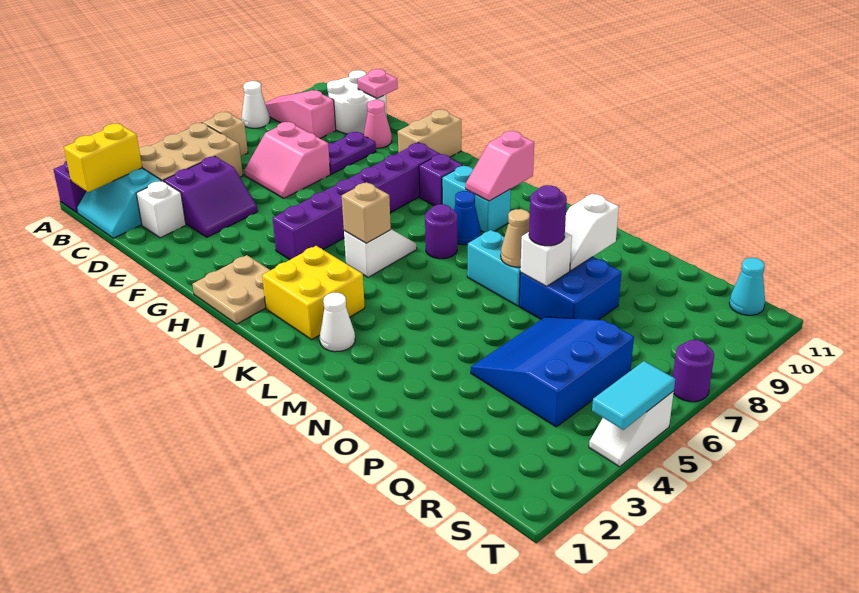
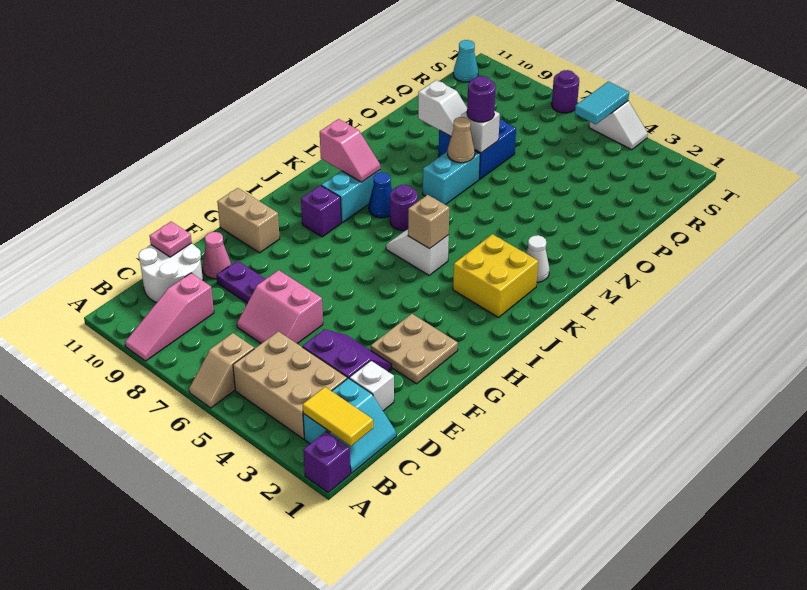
white cone A8 level 1 -> none
yellow brick B1:B2 level 2 -> yellow tile B1:B2 level 2
pink slope D6:E7 level 1 top 7 -> pink slope D6:E7 level 1 top E
tan plate H1:I2 level 1 -> tan plate F2:G3 level 1
purple brick H4:H9 level 1 -> none
blue slope P4:R6 level 1 top R -> none
cyan tile T4:T5 level 2 -> cyan tile S5:T5 level 2

